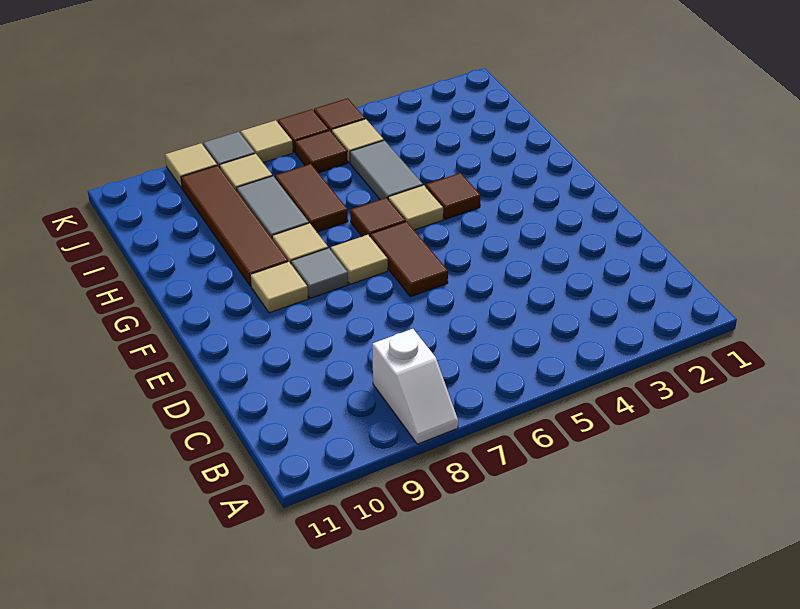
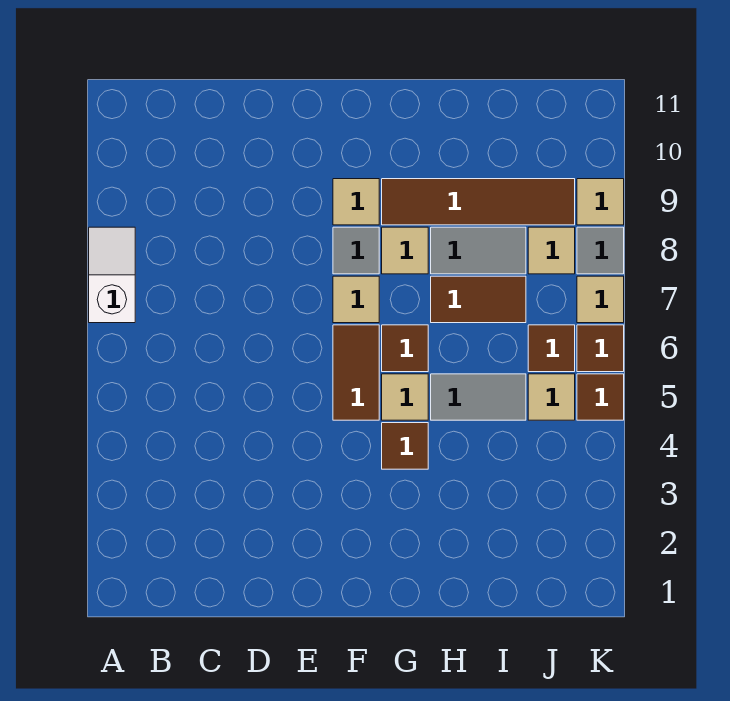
white slope A8:B8 level 1 top B -> white slope A7:A8 level 1 top 7
brown tile E6:F6 level 1 -> brown tile F5:F6 level 1

